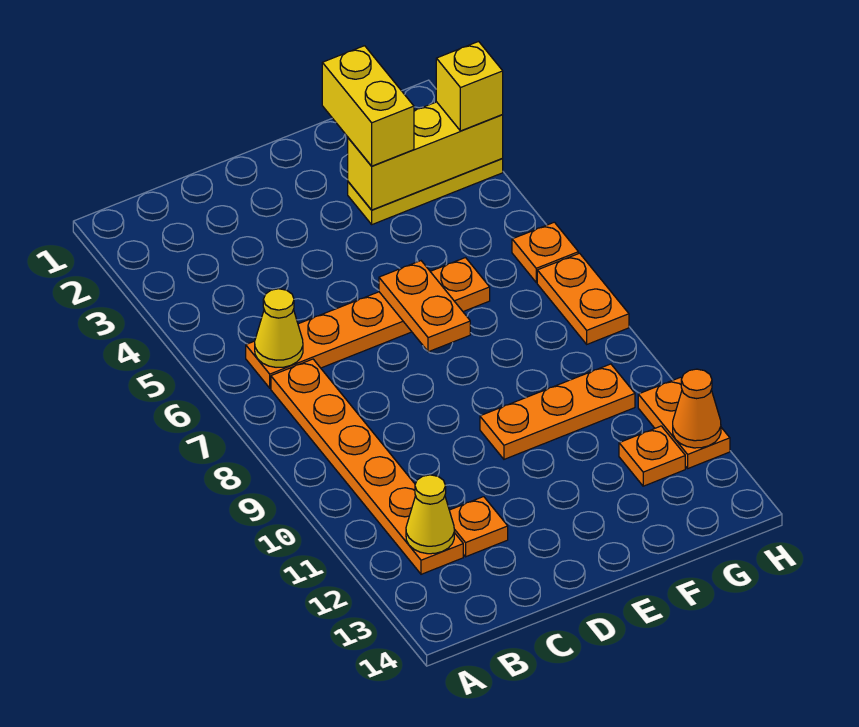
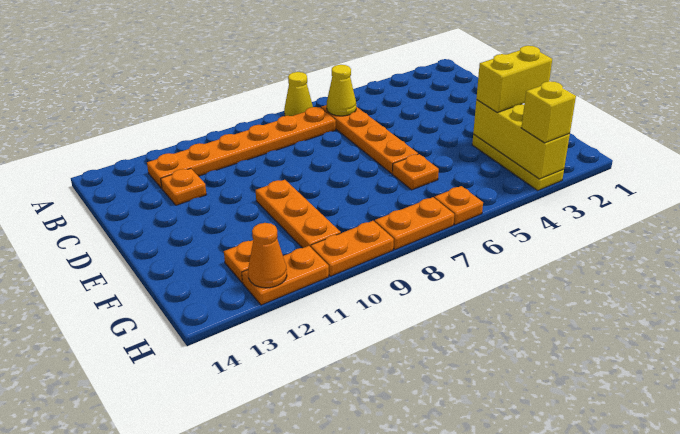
yellow cone B12 level 2 -> yellow cone A7 level 1
orange plate E6:E7 level 2 -> orange plate H9:H10 level 1

